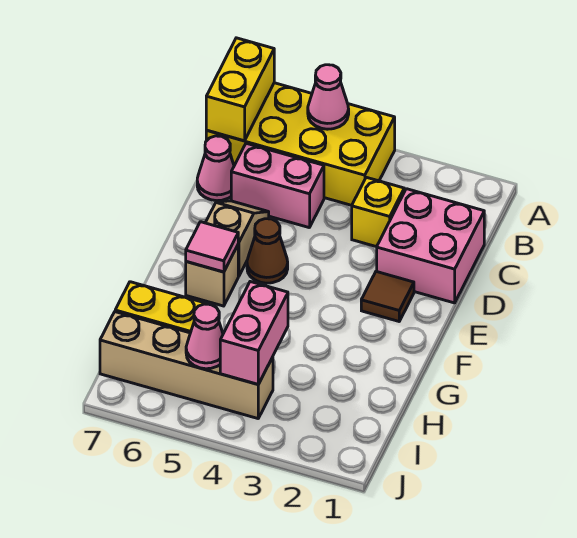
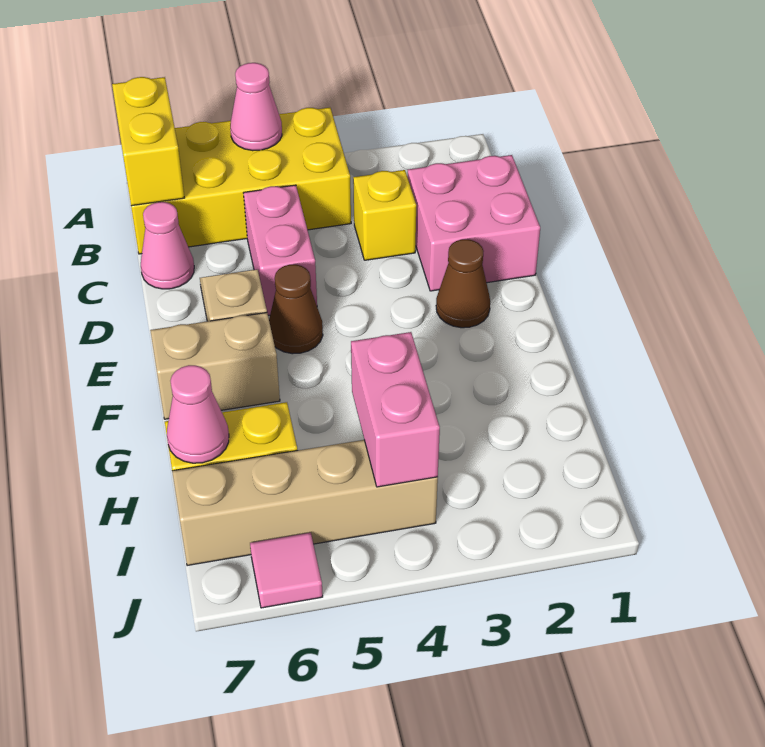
pink brick C5:C6 level 1 -> pink brick C5:D5 level 1
brown tile E2 level 1 -> brown cone E2 level 1
tan brick F6 level 1 -> tan brick F6:F7 level 1
pink tile F6 level 2 -> pink tile J6 level 1
pink cone I5 level 2 -> pink cone H7 level 2

